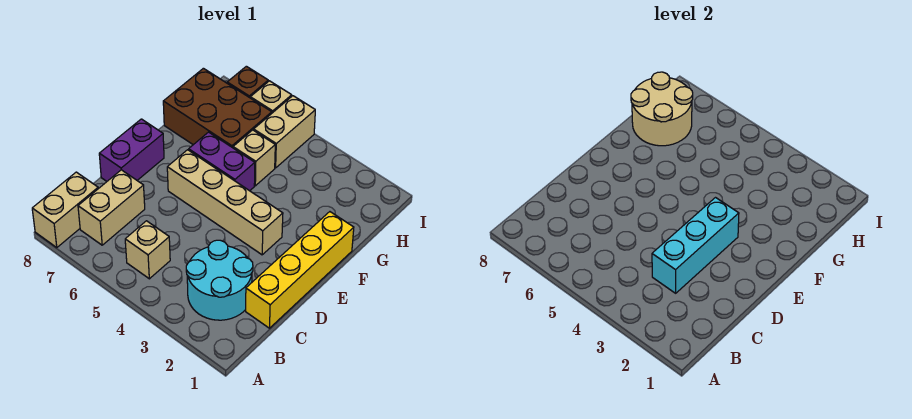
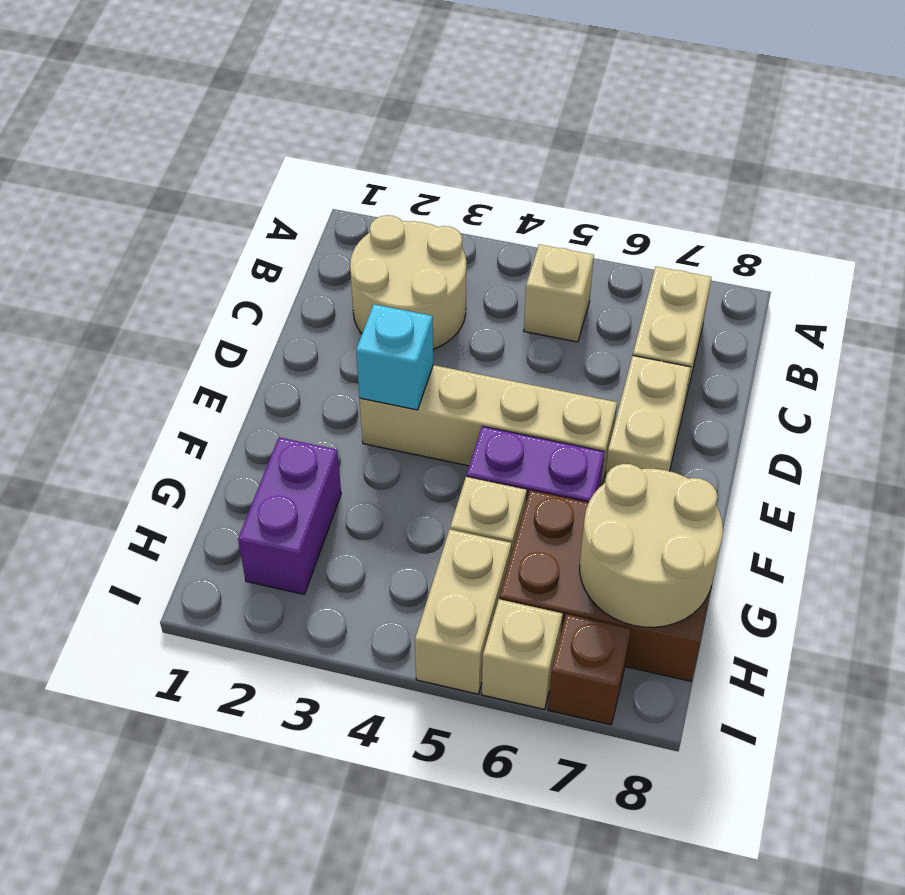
tan brick A8:B8 level 1 -> tan brick D7:E7 level 1
cyan round brick B2:C3 level 1 -> tan round brick B2:C3 level 1
yellow brick C1:F1 level 1 -> none
cyan brick C3:E3 level 2 -> cyan brick E3 level 2
purple brick D8:E8 level 1 -> purple brick G2:H2 level 1

